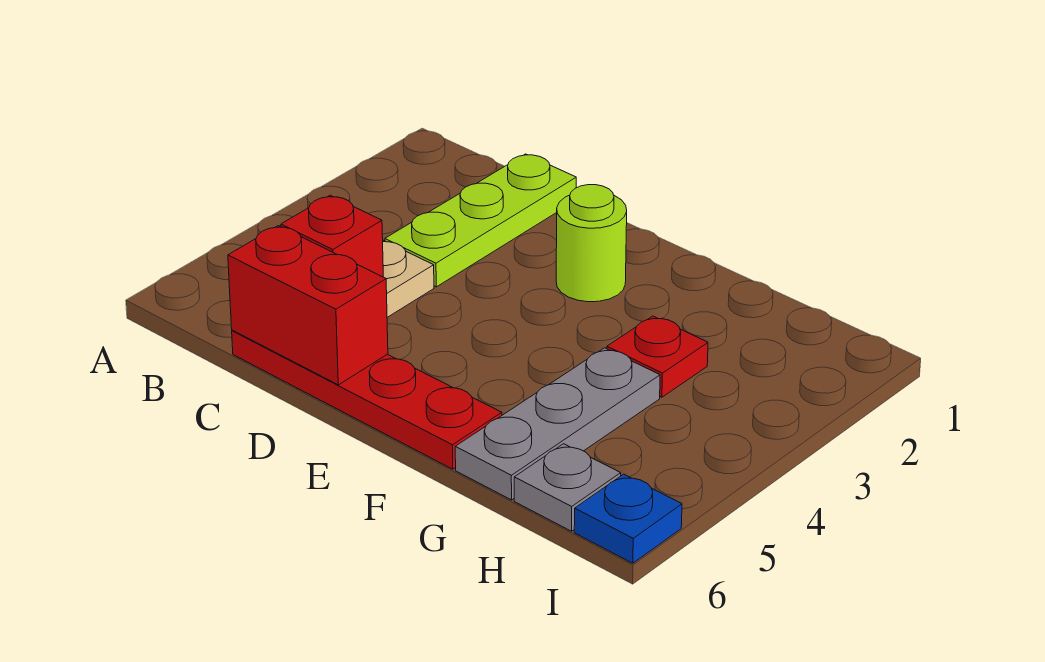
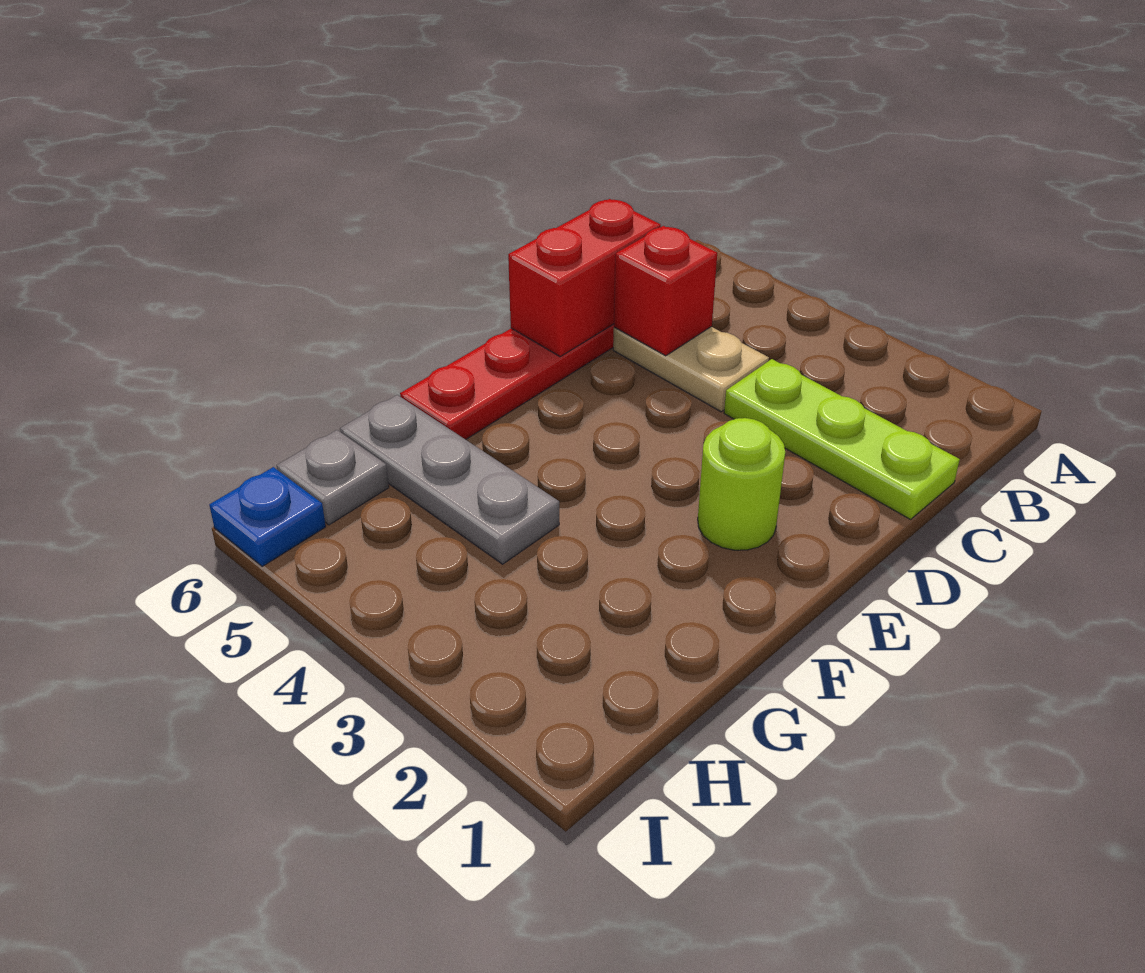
red plate G3 level 1 -> none

